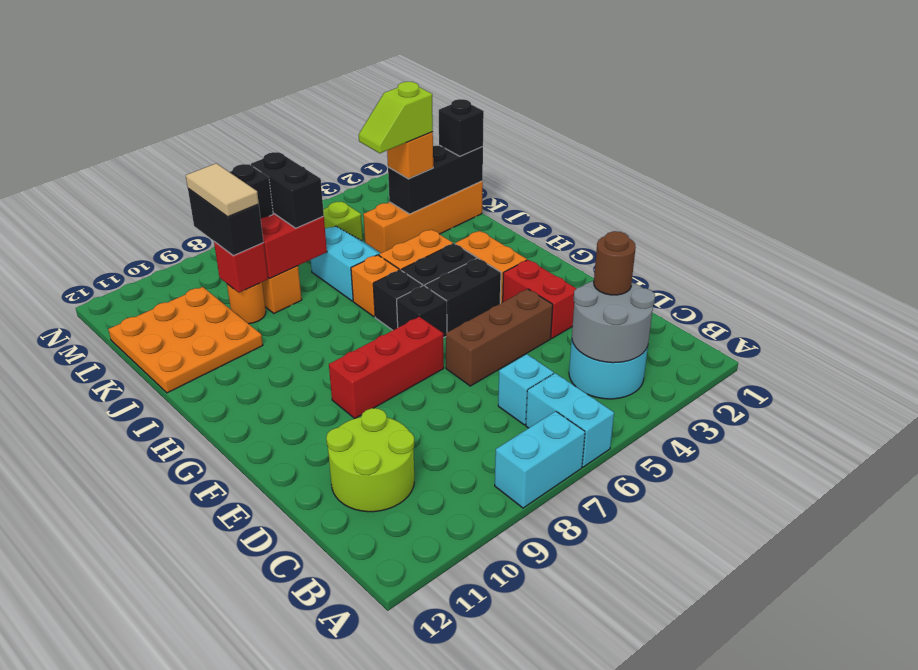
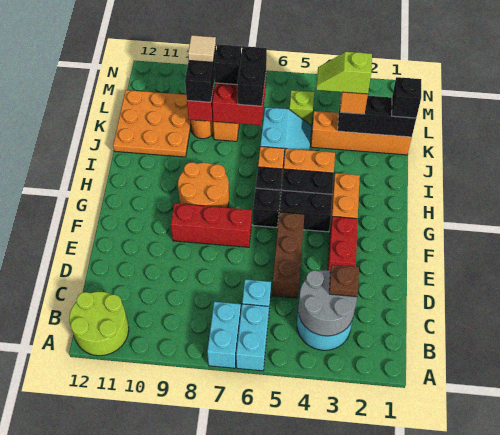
cyan brick A7:A8 level 1 -> cyan brick A7:B7 level 1
brown round brick C3 level 3 -> brown plate C3 level 3
lime round brick C10:D11 level 1 -> lime round brick A11:B12 level 1
brown brick E4:E6 level 1 -> brown brick D5:F5 level 1
none -> orange round brick G8:H9 level 1
tan tile K9:L9 level 4 -> tan tile L9 level 4

